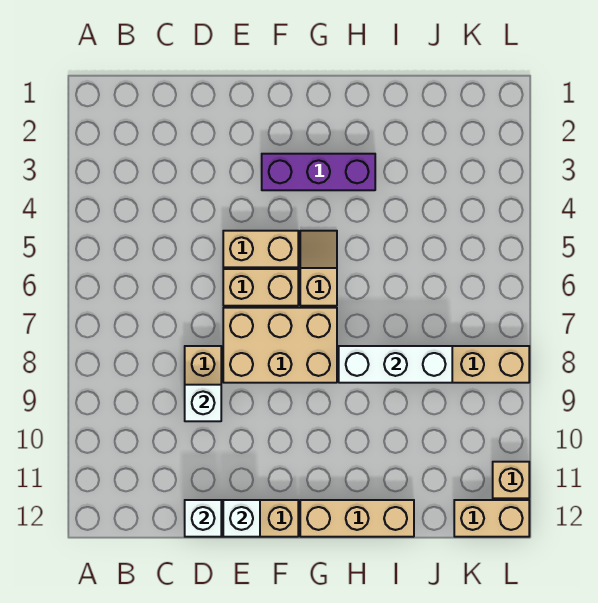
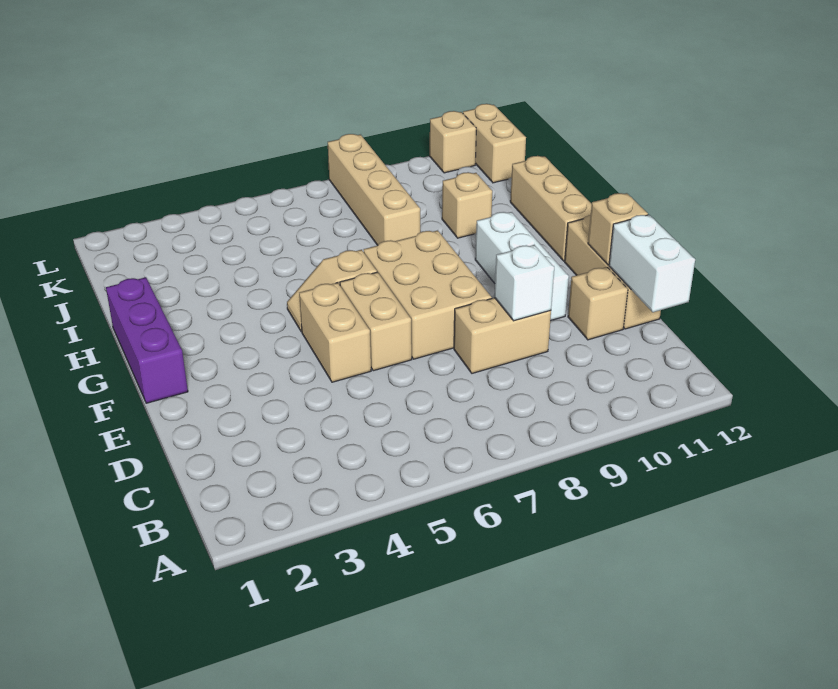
none -> tan brick D11 level 1
white brick D12 level 2 -> white brick C12:D12 level 2
white brick E12 level 2 -> tan brick E12 level 2
purple brick F3:H3 level 1 -> purple brick F1:H1 level 1
white brick H8:J8 level 2 -> white brick E10:G10 level 1
none -> tan brick I10 level 1

